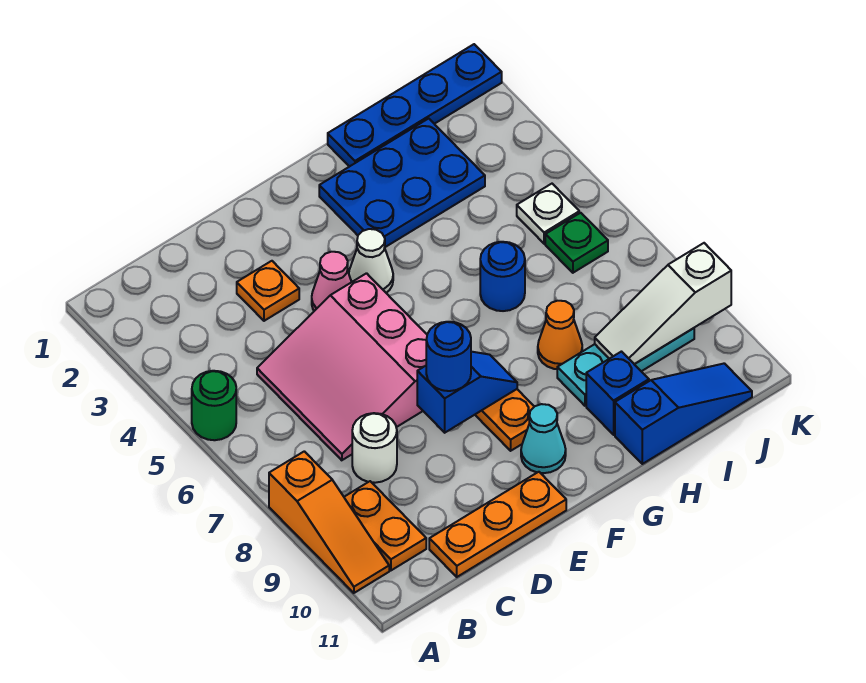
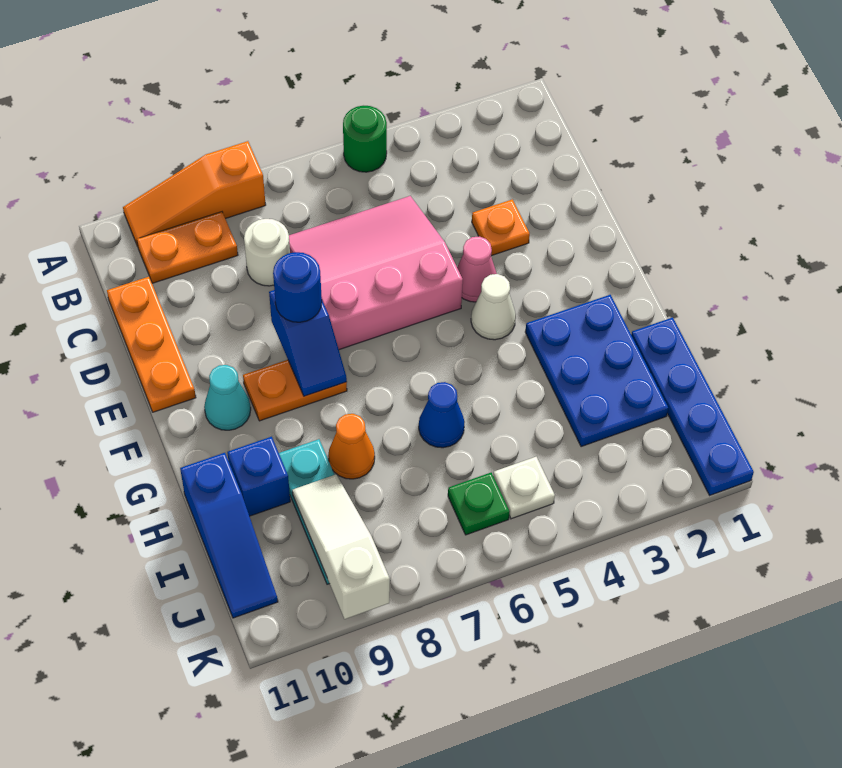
blue round brick H6 level 1 -> blue cone H6 level 1

